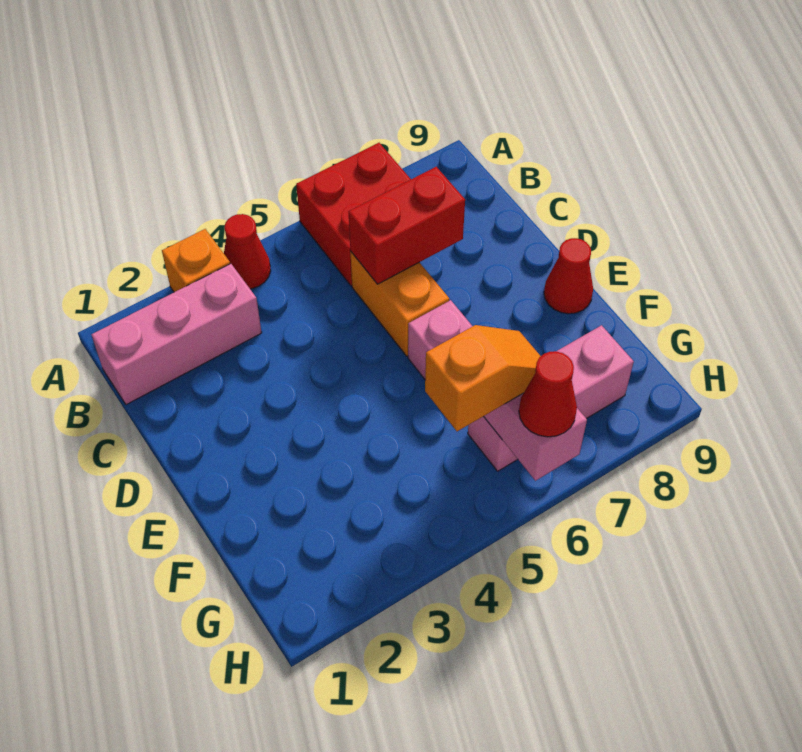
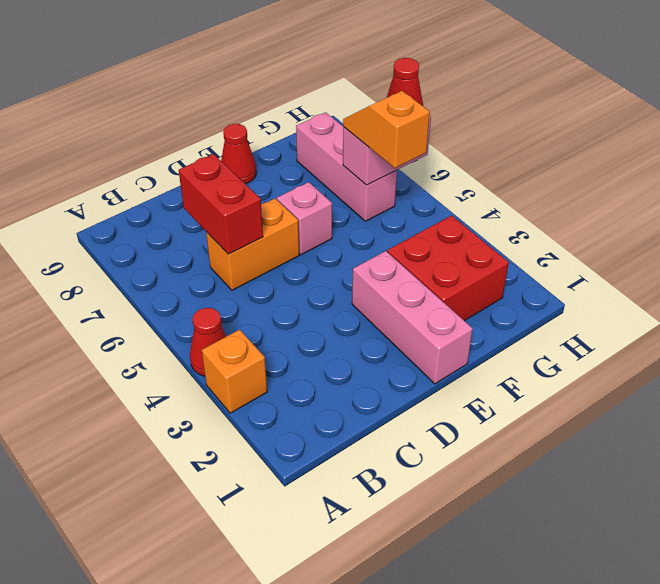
red brick A6:B7 level 1 -> red brick F2:G3 level 1
pink brick B1:B3 level 1 -> pink brick E1:E3 level 1

